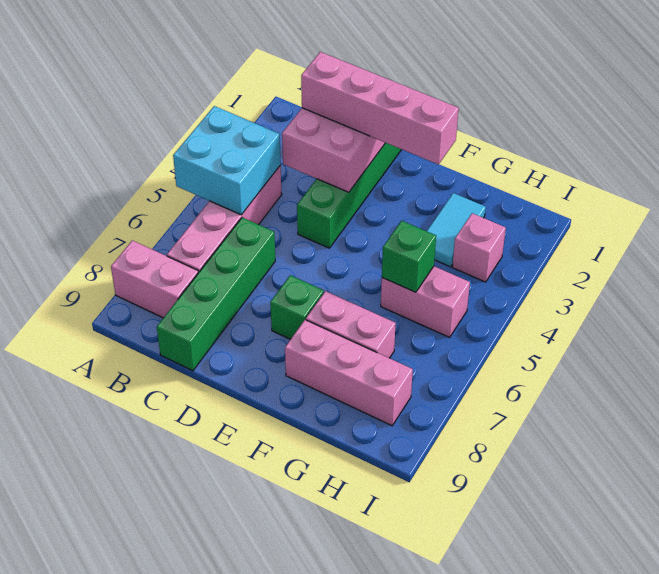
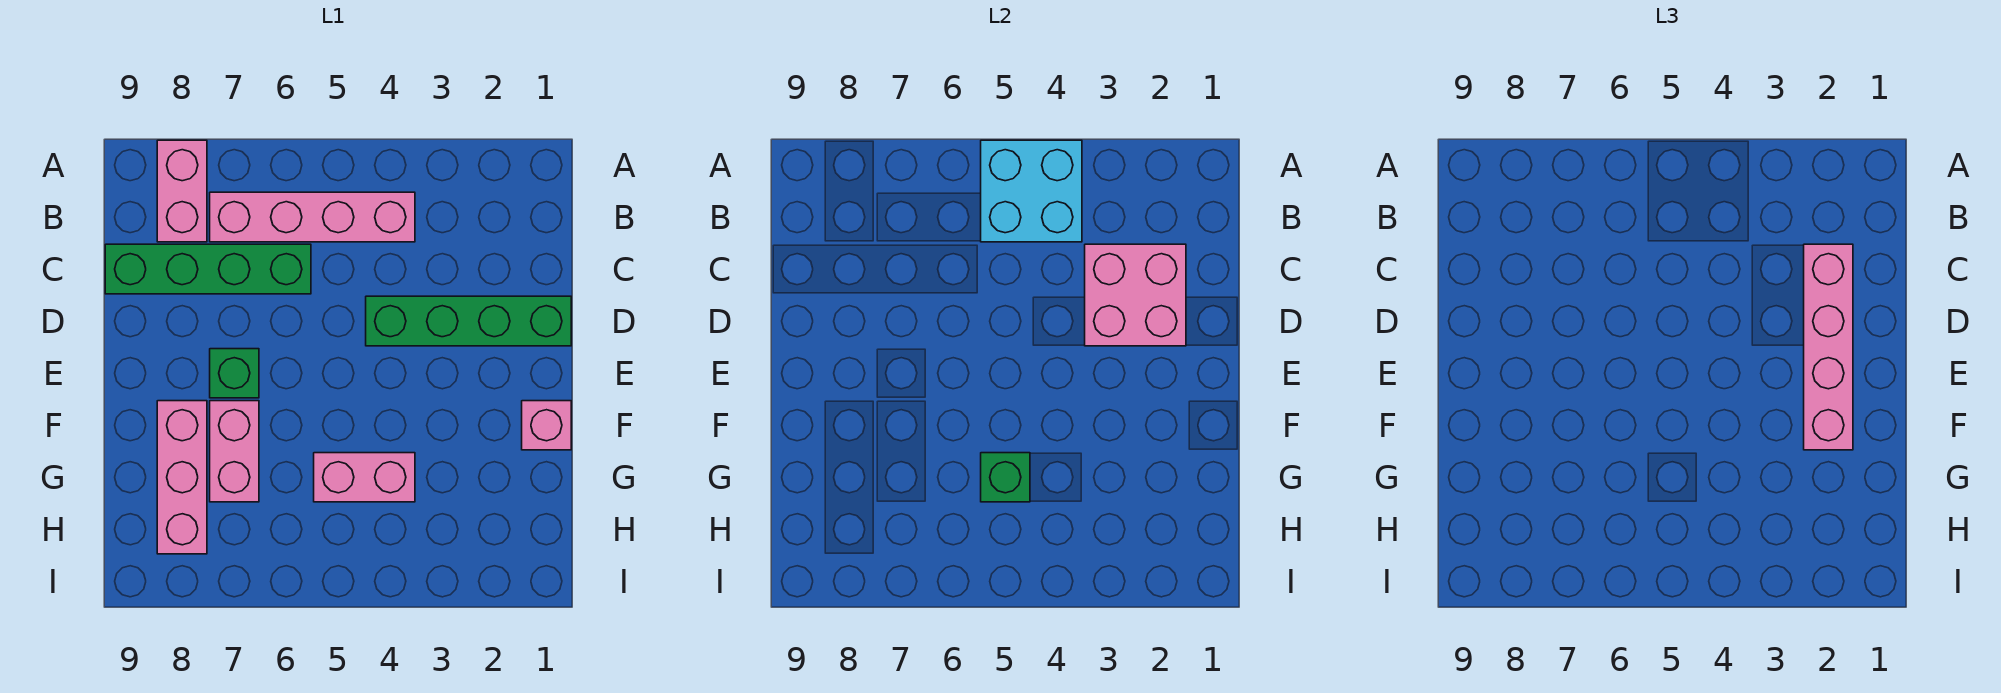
cyan tile G2:G3 level 1 -> none
pink brick G5:H5 level 1 -> pink brick G4:G5 level 1
pink brick H3 level 1 -> pink brick F1 level 1

